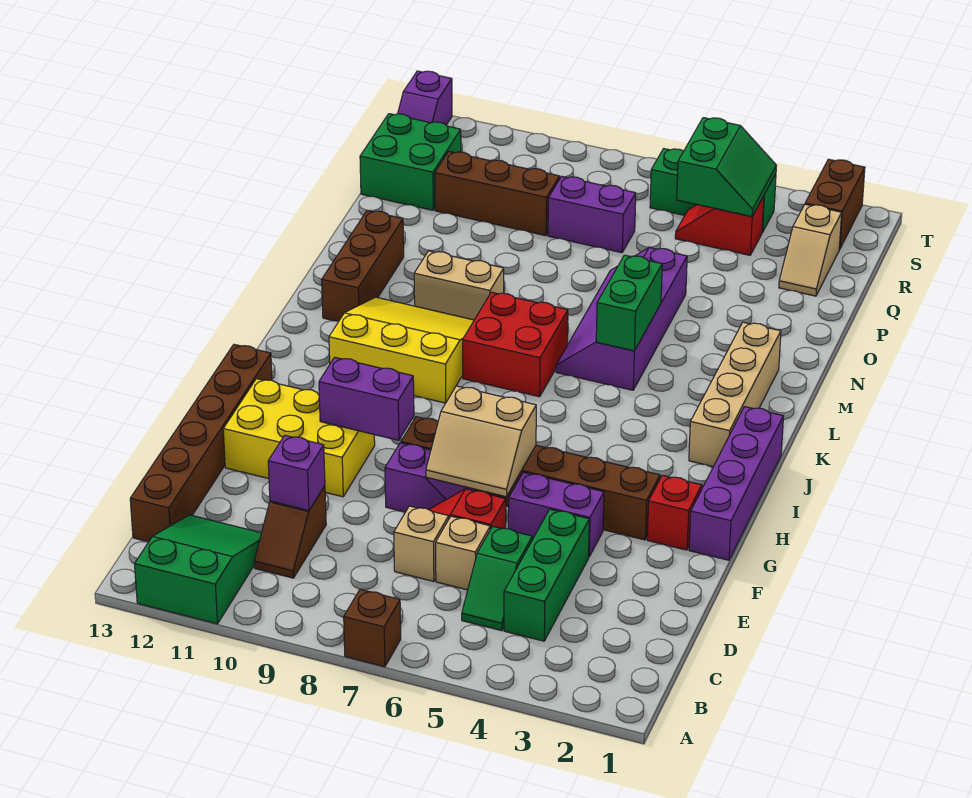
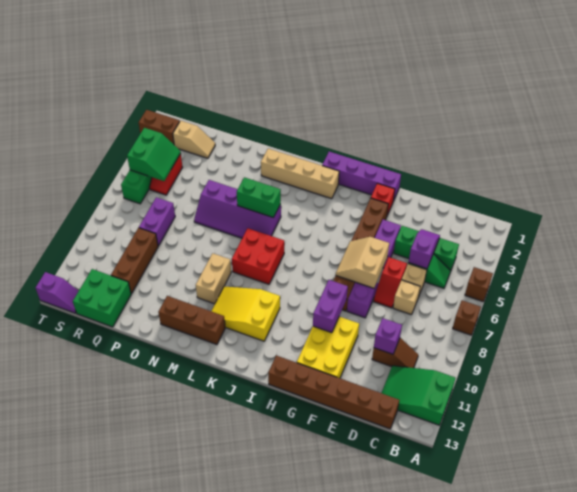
none -> brown brick A5 level 1
none -> purple slope D4:D5 level 2 top 5
tan slope F6:G7 level 2 top G -> tan slope F6:G7 level 2 top F
yellow slope J9:L11 level 1 top J -> yellow slope J10:L11 level 1 top J
green slope R4:S5 level 2 top 5 -> green slope R4:S5 level 2 top S

